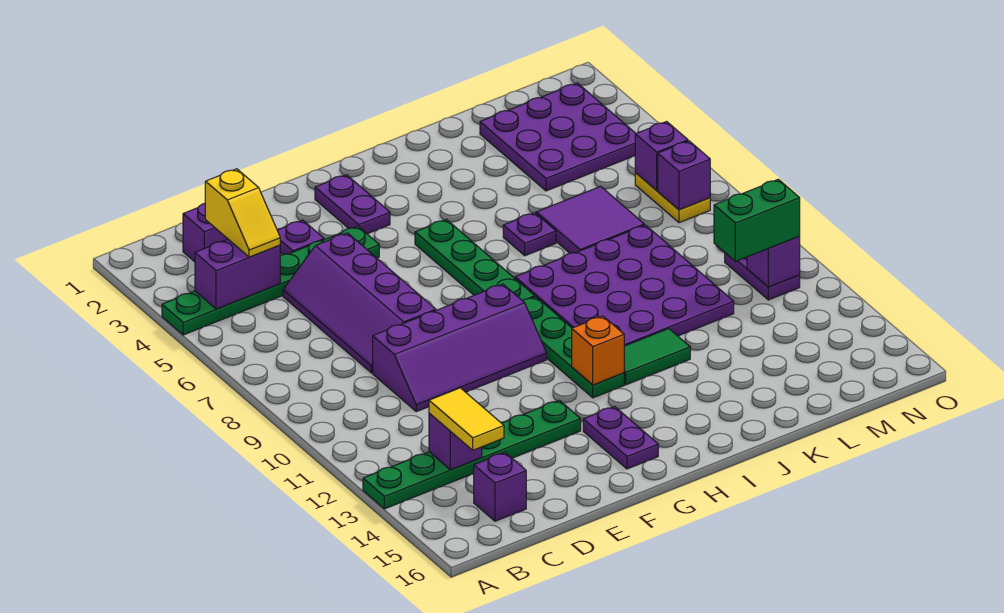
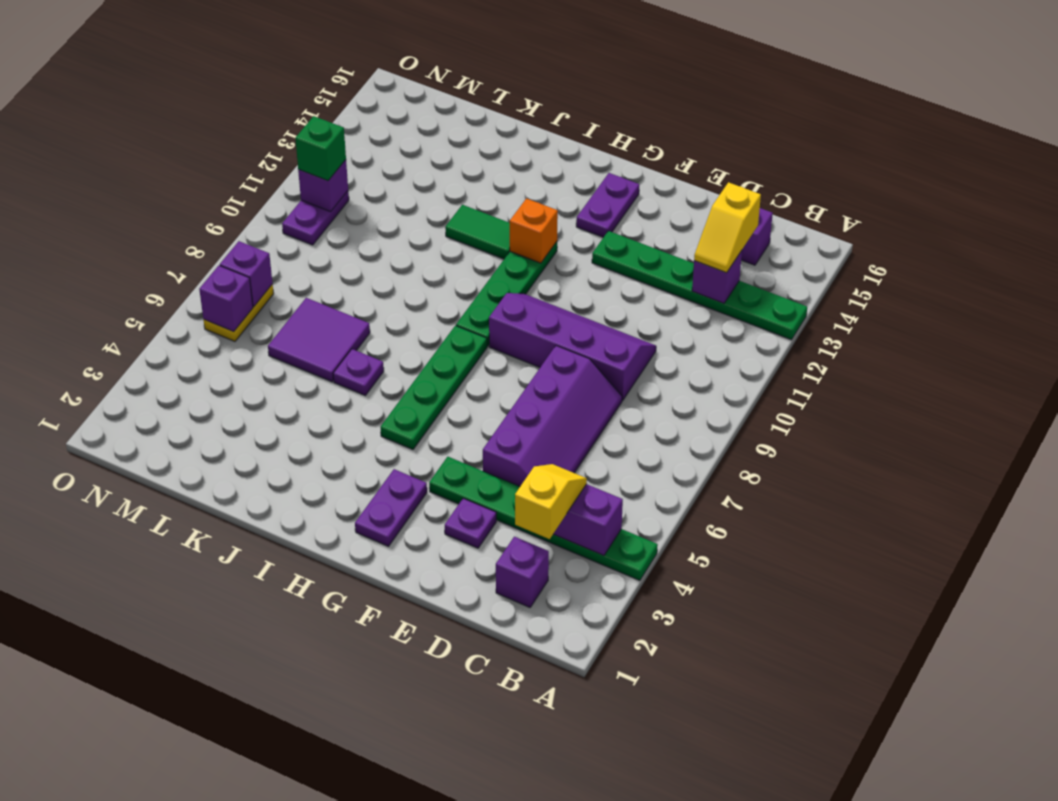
yellow tile C13:C14 level 3 -> yellow slope C13:C14 level 3 top 14
purple plate I8:L11 level 1 -> none
purple plate L2:N4 level 1 -> none
green brick M11:N11 level 3 -> green brick N11 level 3

